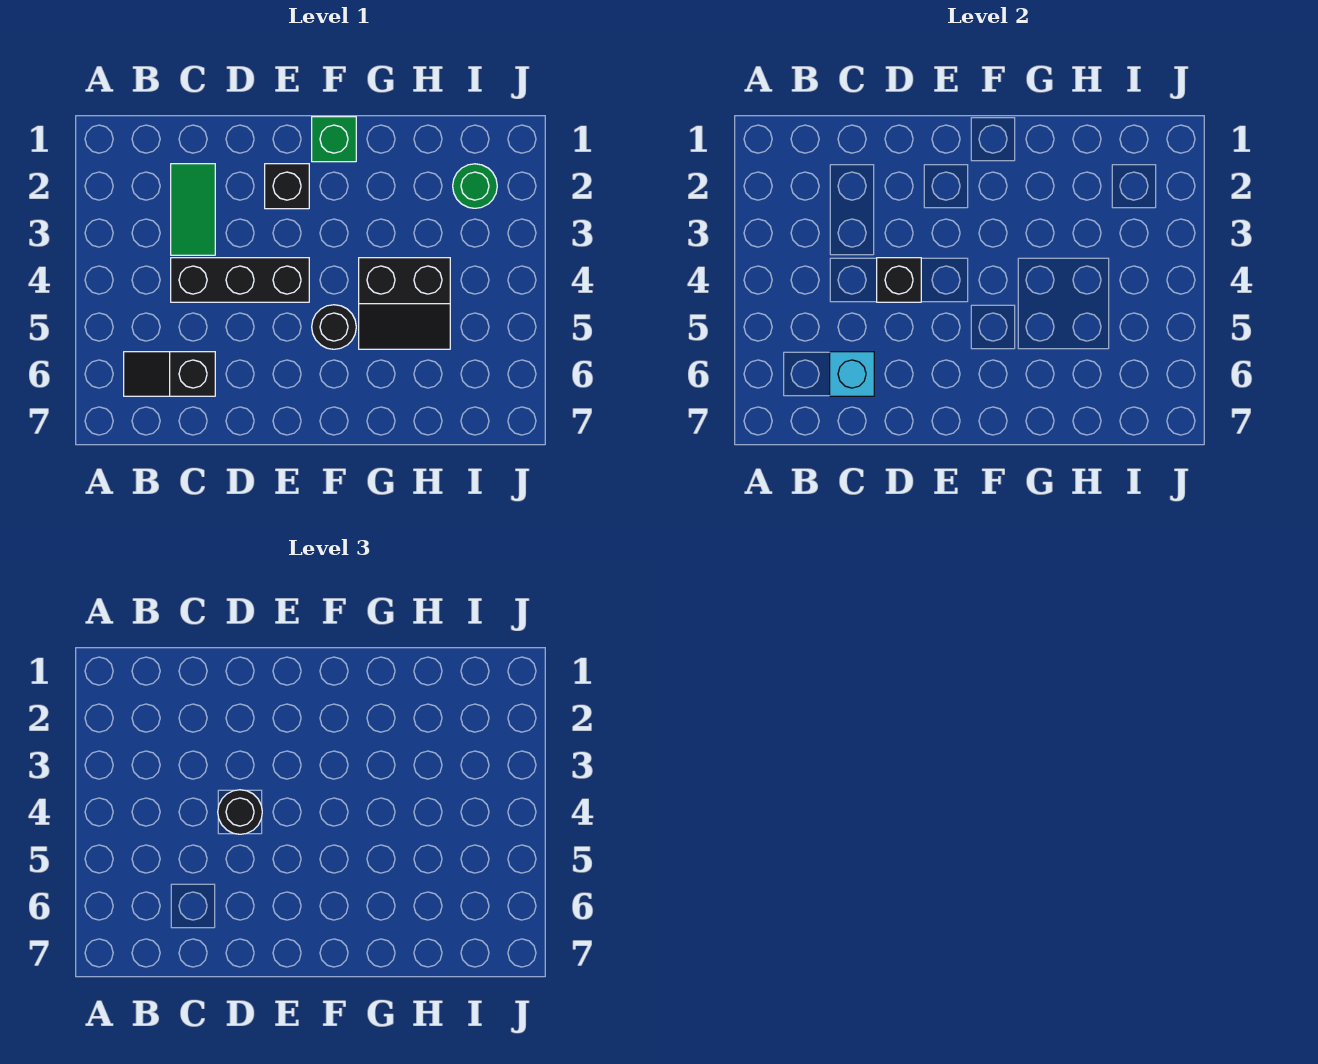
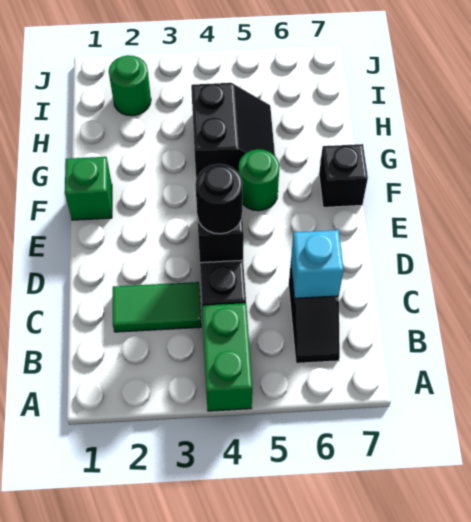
none -> green brick A4:B4 level 1
black brick E2 level 1 -> black brick F7 level 1
black round brick F5 level 1 -> green round brick F5 level 1

